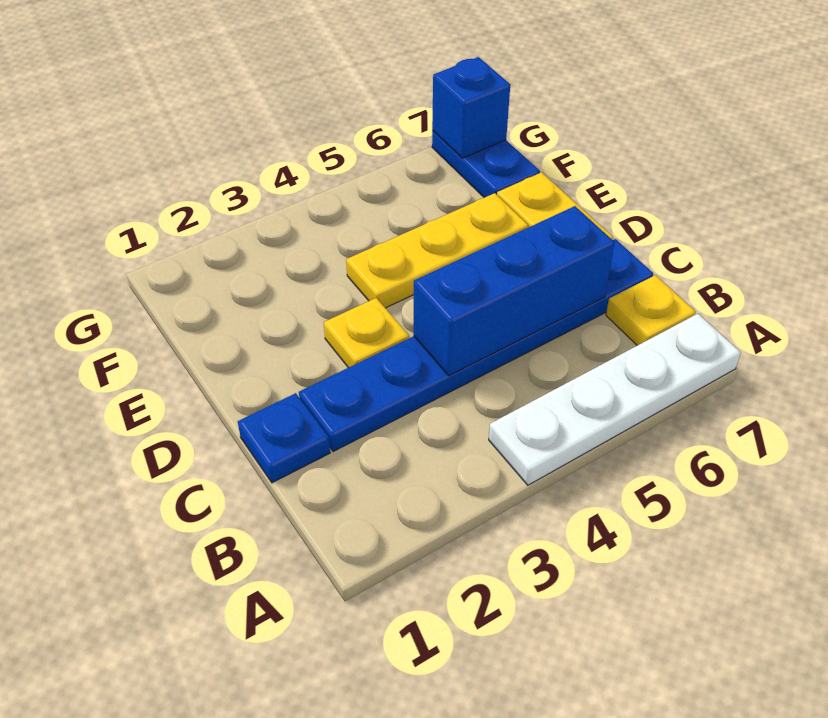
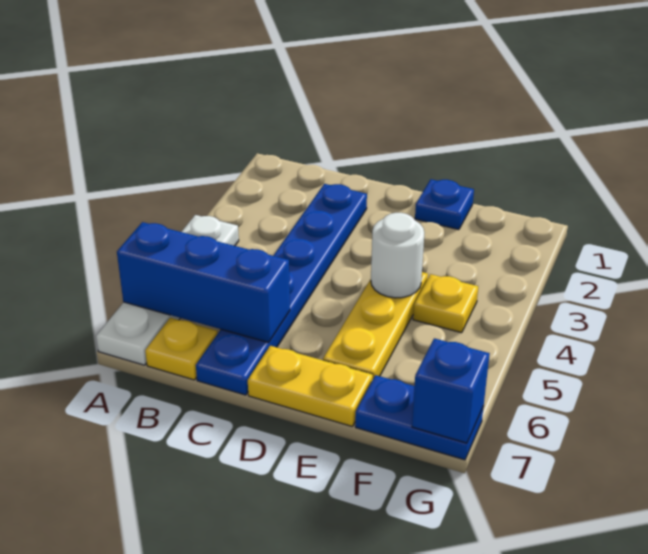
blue plate C1 level 1 -> blue plate E1 level 1
blue brick C4:C6 level 2 -> blue brick A6:C6 level 2
yellow plate D3 level 1 -> yellow plate F4 level 1
none -> white round brick E4 level 2

